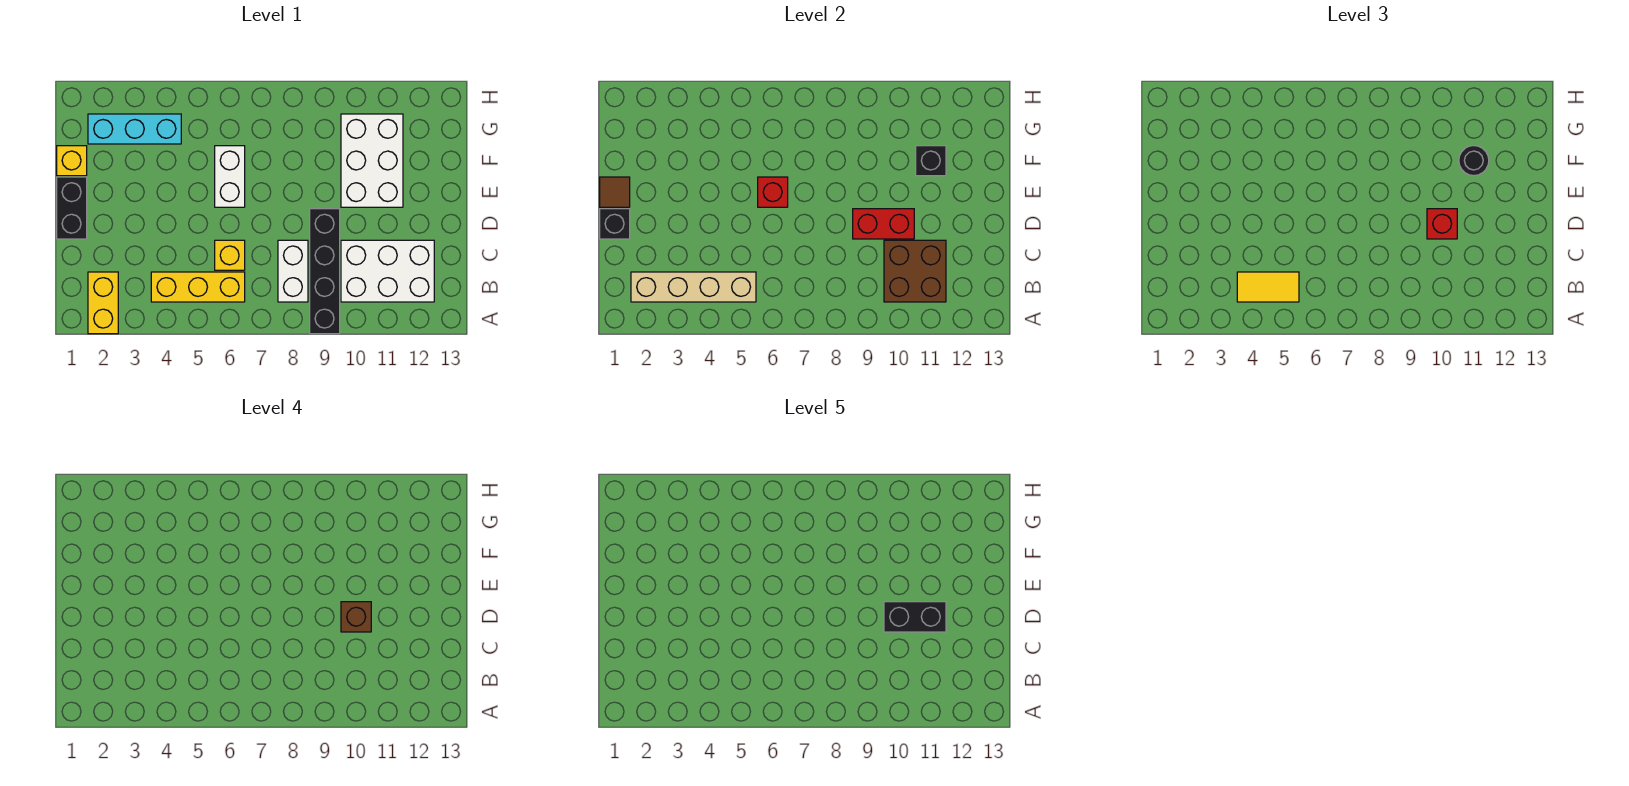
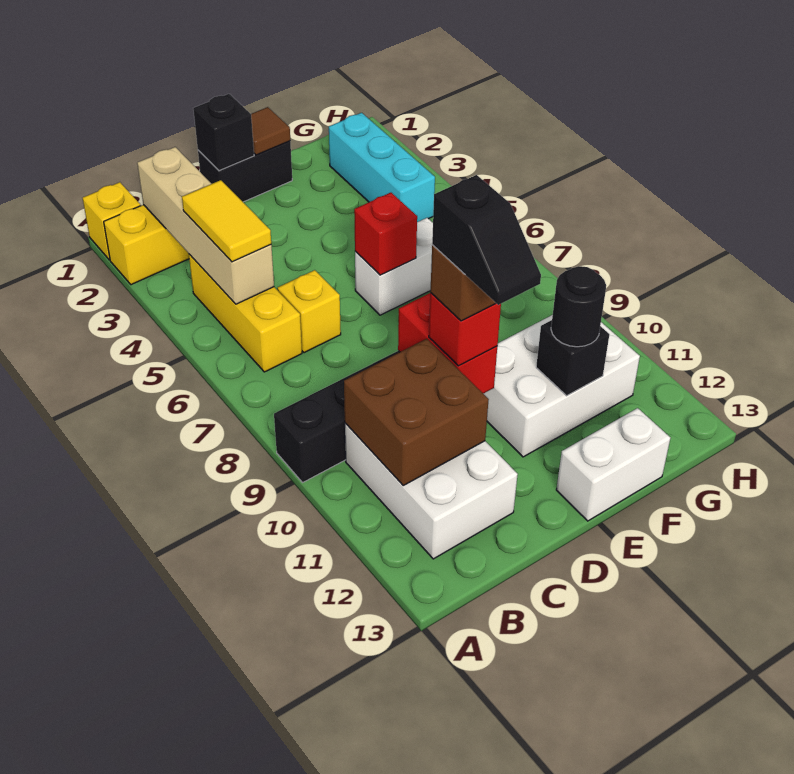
white brick B8:C8 level 1 -> white brick E13:F13 level 1
black brick D10:D11 level 5 -> black slope D10:D11 level 5 top 10
yellow brick F1 level 1 -> yellow brick A1 level 1

